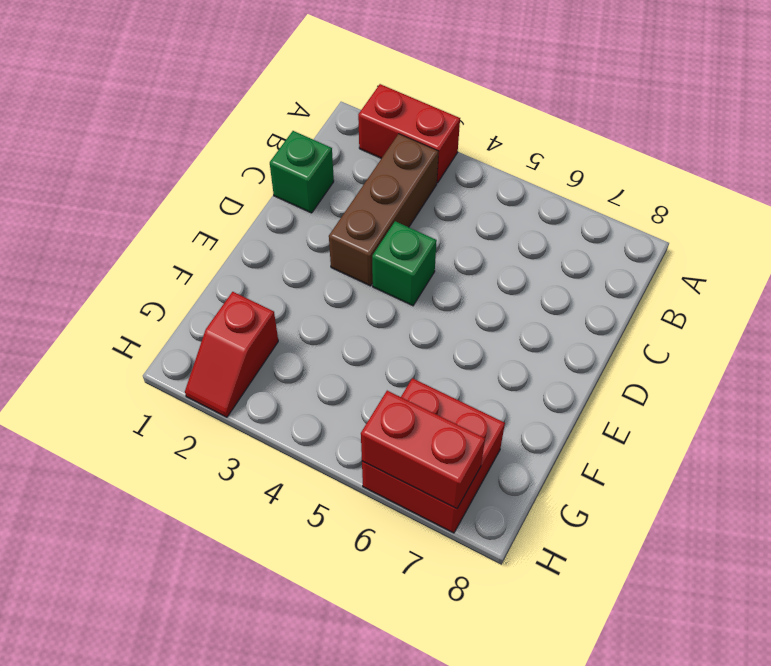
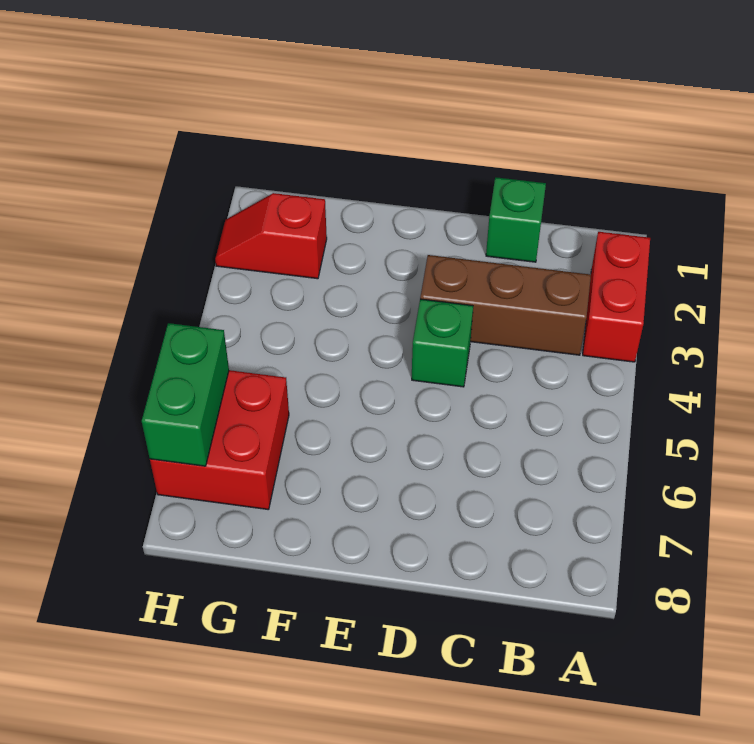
red brick H6:H7 level 2 -> green brick H6:H7 level 2

